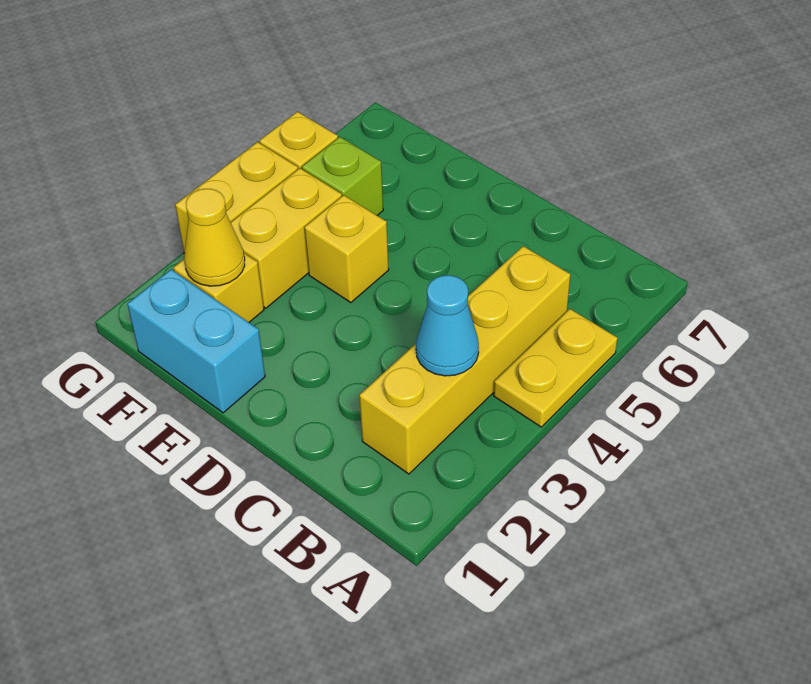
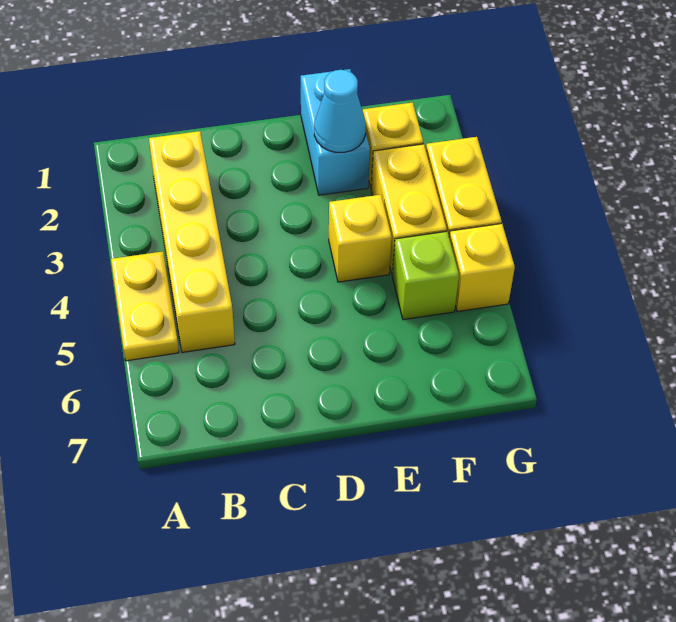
cyan cone B3 level 2 -> cyan cone E2 level 2
cyan brick E1:F1 level 1 -> cyan brick E1:E2 level 1
yellow cone F2 level 2 -> none

